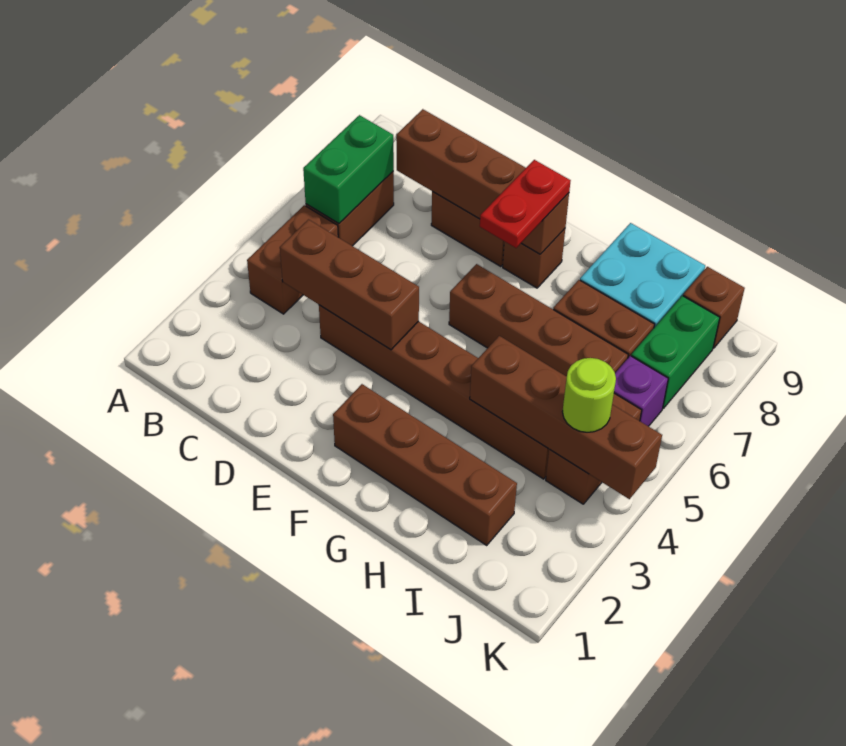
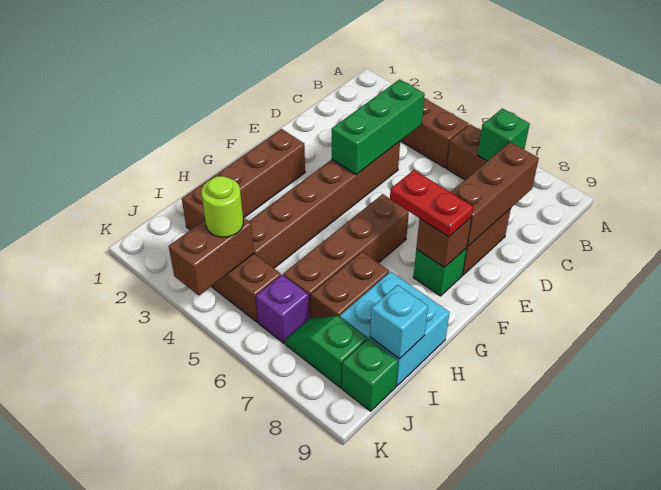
green brick B6:B7 level 2 -> green brick B7 level 2
brown brick C4:E4 level 2 -> green brick C4:E4 level 2
brown brick F8 level 1 -> green brick F8 level 1
brown brick H4:K4 level 2 -> brown brick J4:K4 level 2
none -> cyan brick I9 level 2
green brick J7:J8 level 1 -> green slope J7:J8 level 1 top 8
brown brick J9 level 1 -> green brick J9 level 1

